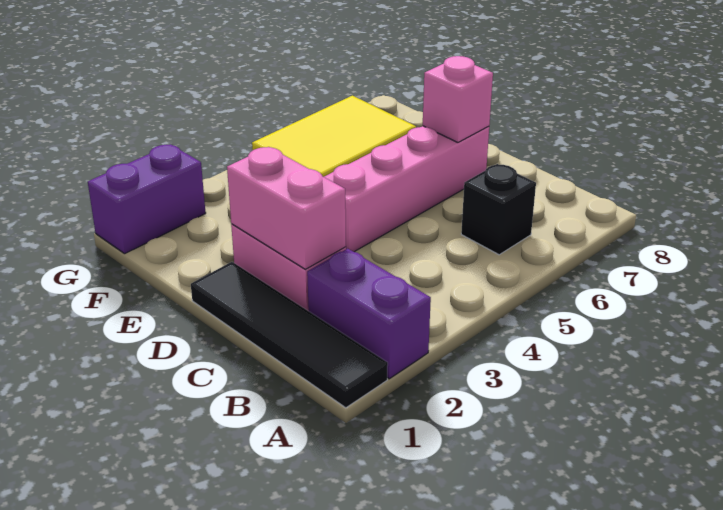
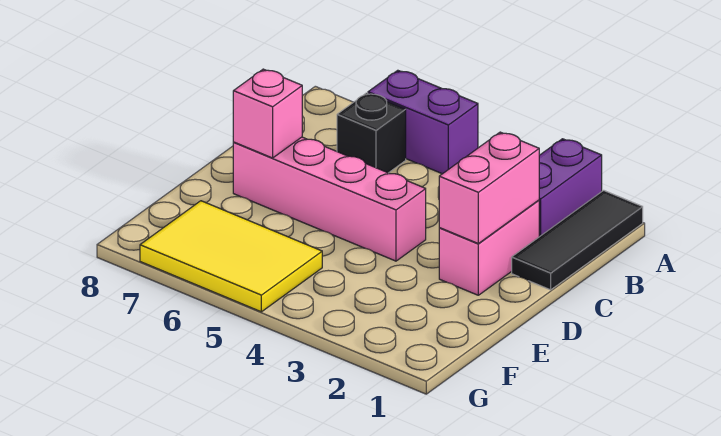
black tile A1:D1 level 1 -> black tile A1:C1 level 1
purple brick G1:G2 level 1 -> purple brick A5:A6 level 1

